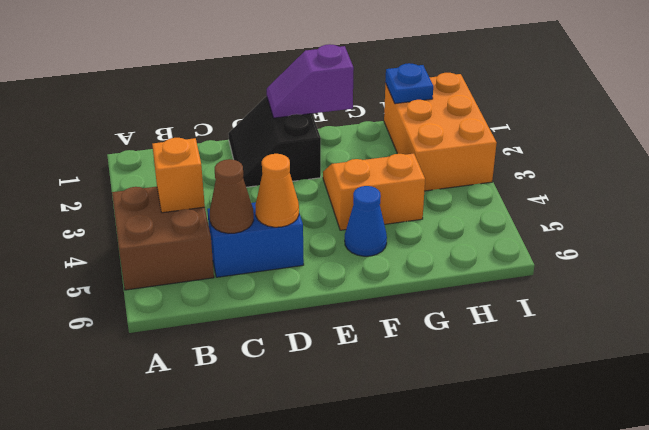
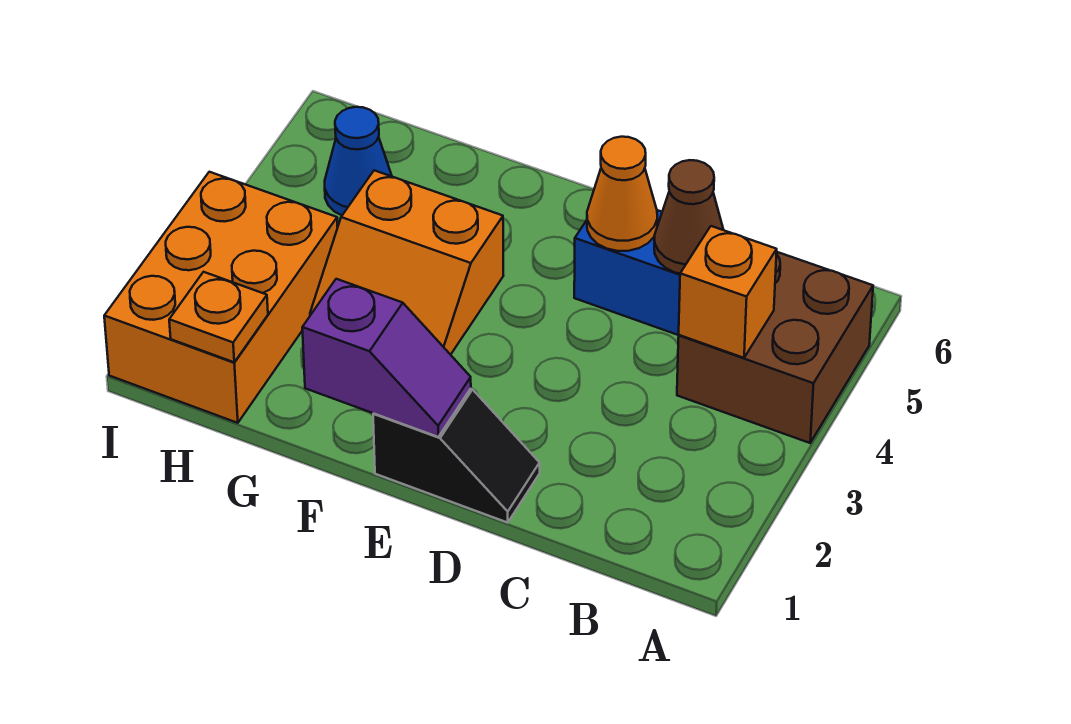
black slope D1:E2 level 1 top E -> black slope D1:E1 level 1 top E
blue cone F5 level 1 -> blue cone H5 level 1
blue plate H1 level 2 -> orange plate H1 level 2

